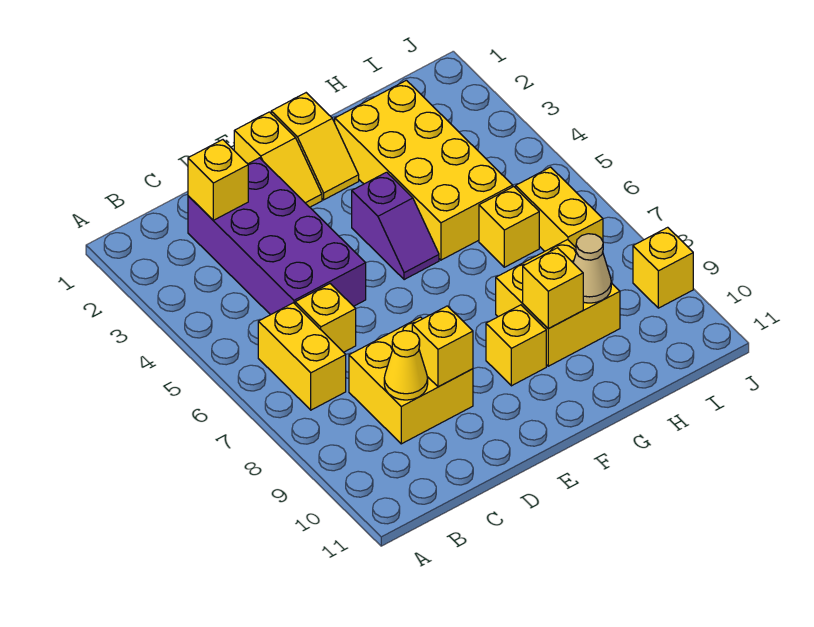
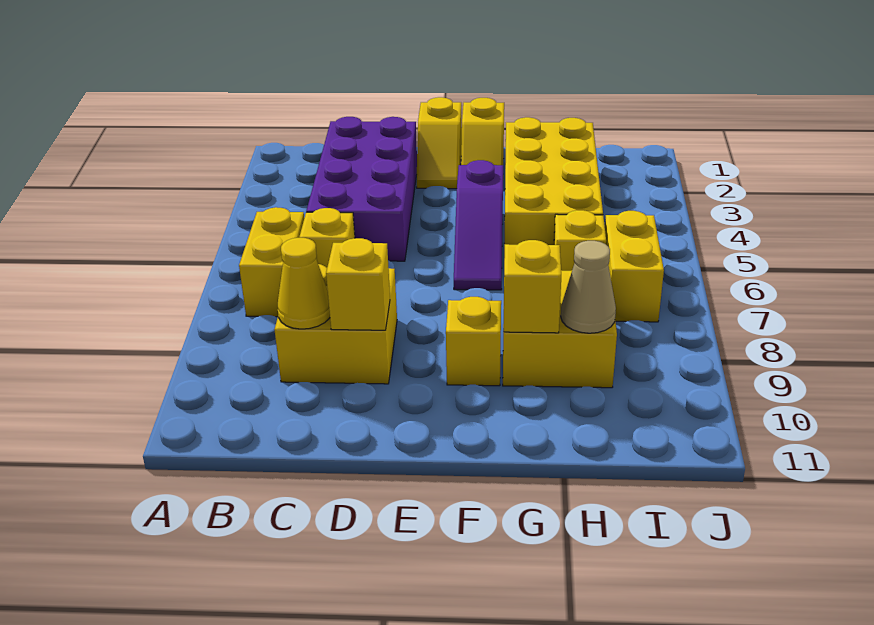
yellow brick C2 level 2 -> none
purple slope F4:F5 level 1 top 4 -> purple slope F4:F6 level 1 top 4
yellow brick J9 level 1 -> none

